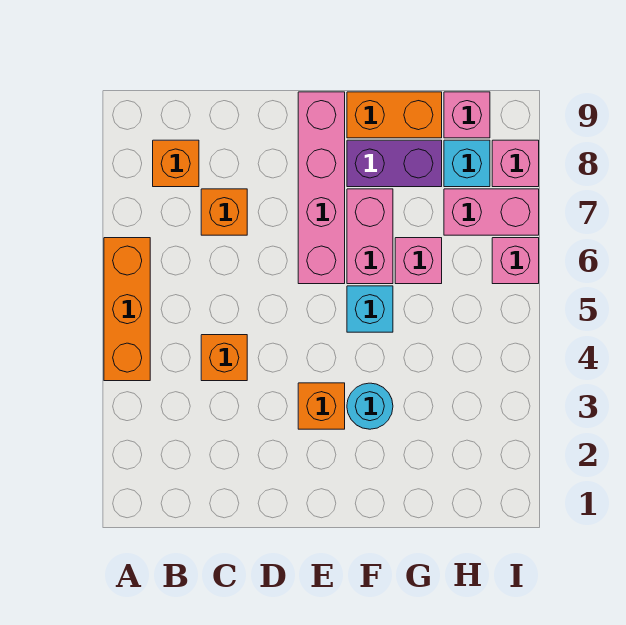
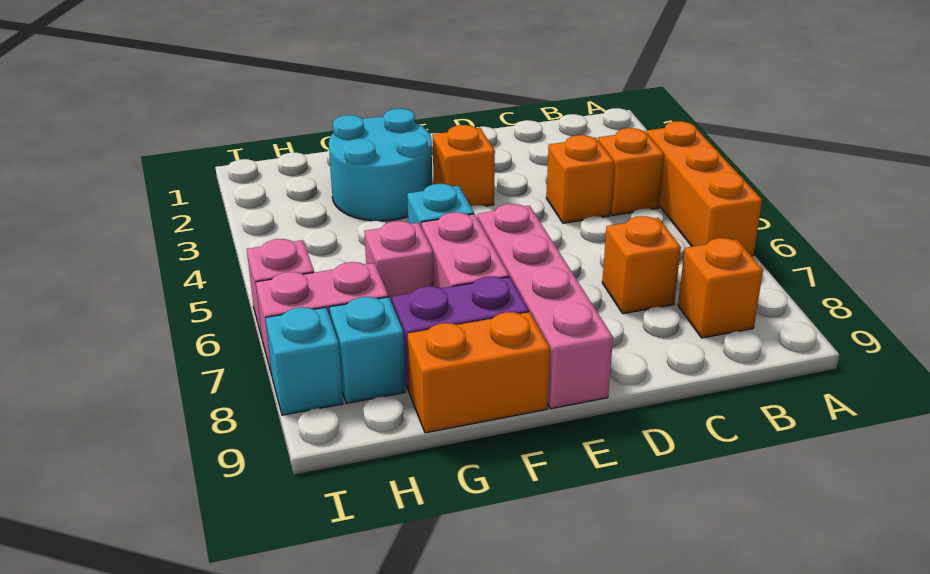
none -> orange brick B4 level 1
cyan round brick F3 level 1 -> cyan round brick F2:G3 level 1
pink brick H9 level 1 -> none
pink brick I8 level 1 -> cyan brick I8 level 1

